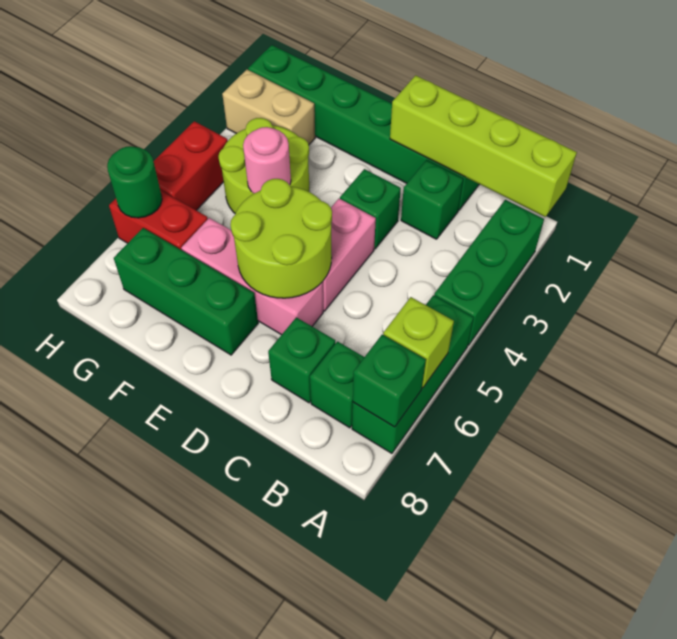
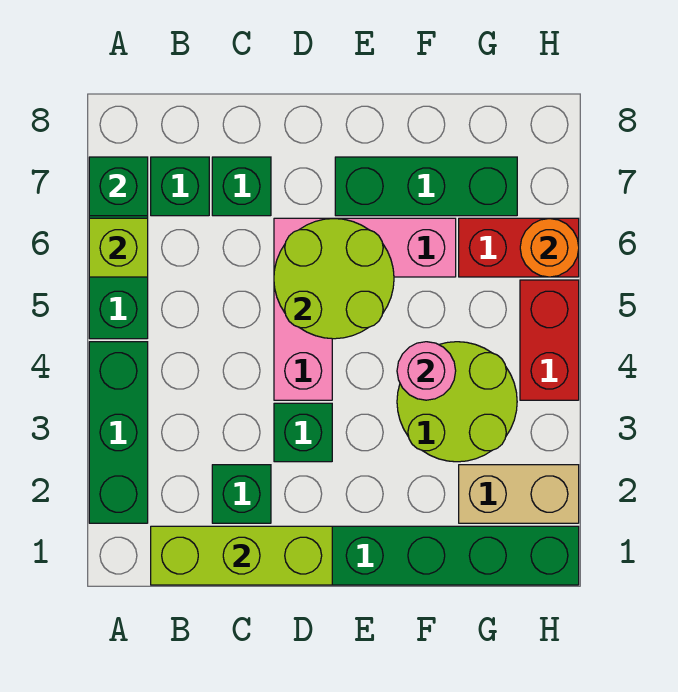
lime brick A1:D1 level 2 -> lime brick B1:D1 level 2
green round brick H6 level 2 -> orange round brick H6 level 2

